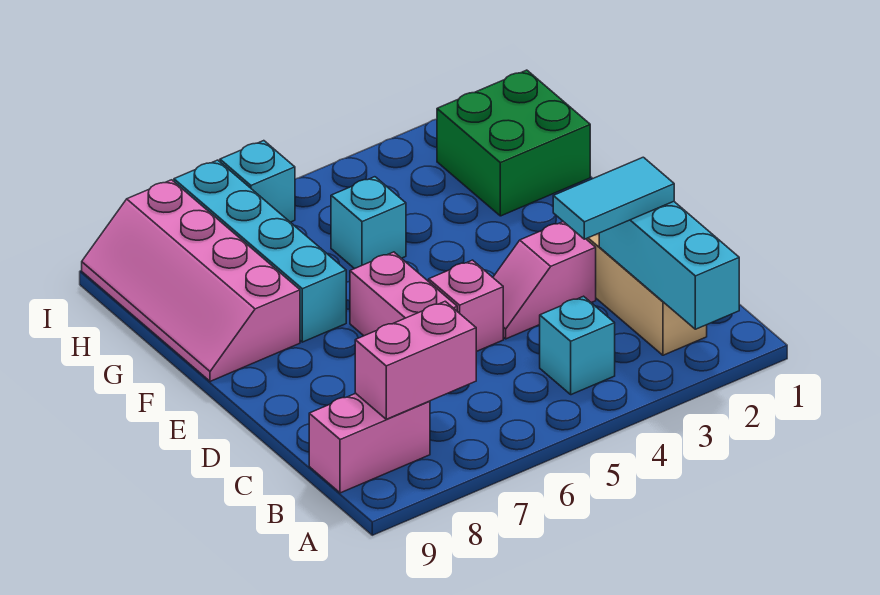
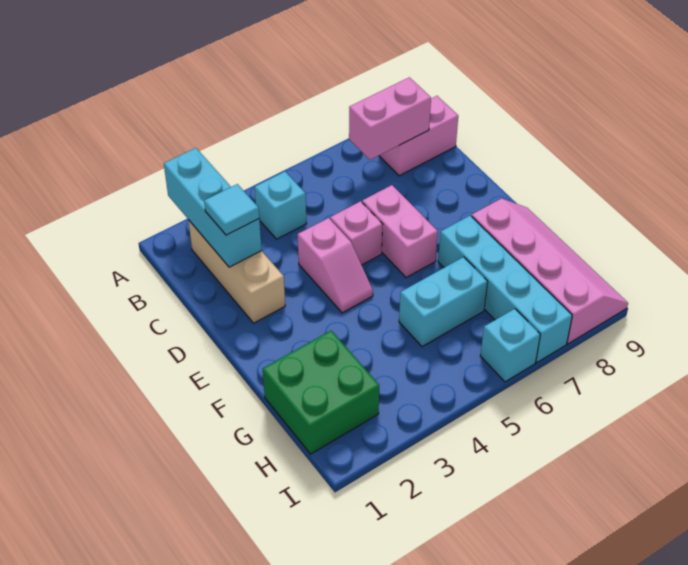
cyan tile C2:C3 level 3 -> cyan tile C2 level 3
pink slope D3:D4 level 1 top 3 -> pink slope D4:E4 level 1 top D
cyan brick G5 level 1 -> cyan brick G5:G6 level 1

